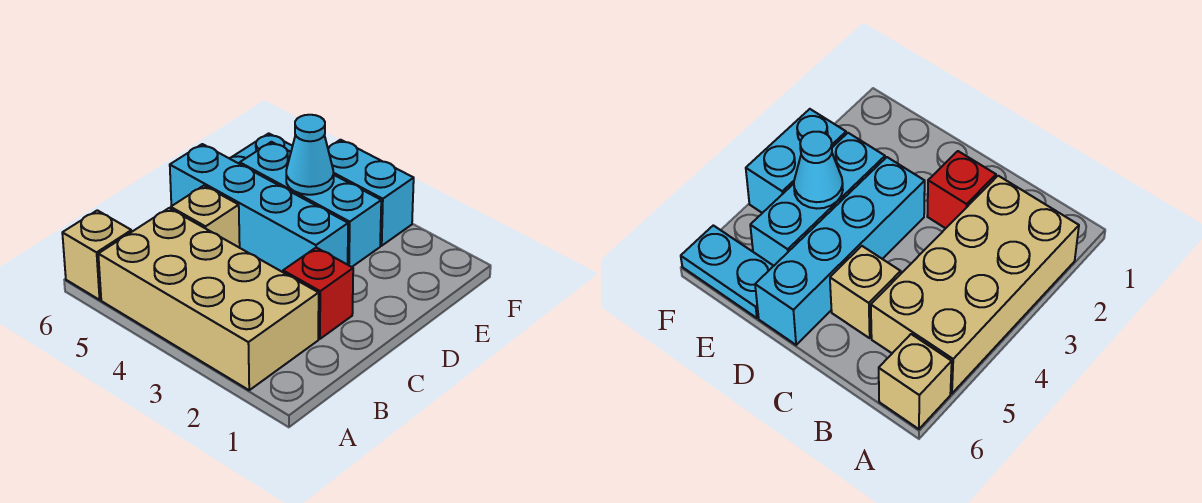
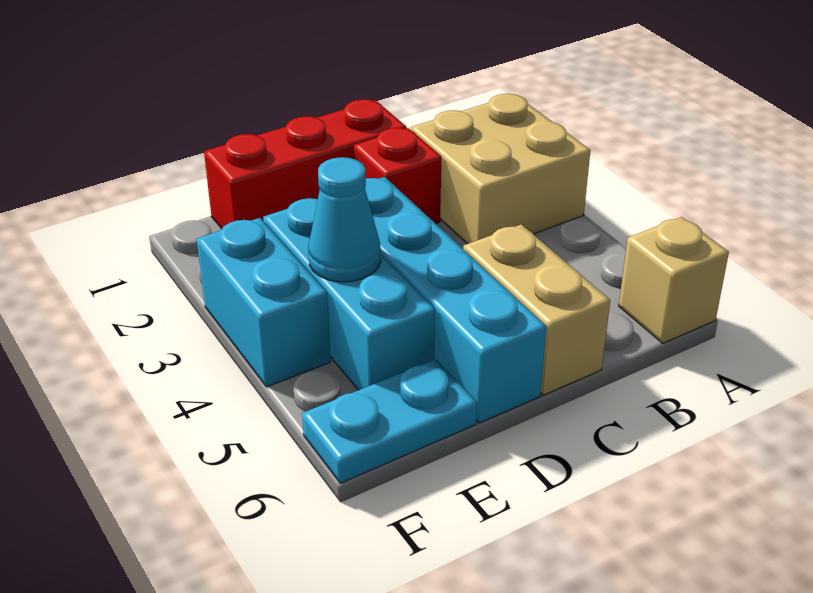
tan brick A2:B5 level 1 -> tan brick A2:B3 level 1
none -> red brick C1:E1 level 1
tan brick C5 level 1 -> tan brick C5:C6 level 1

